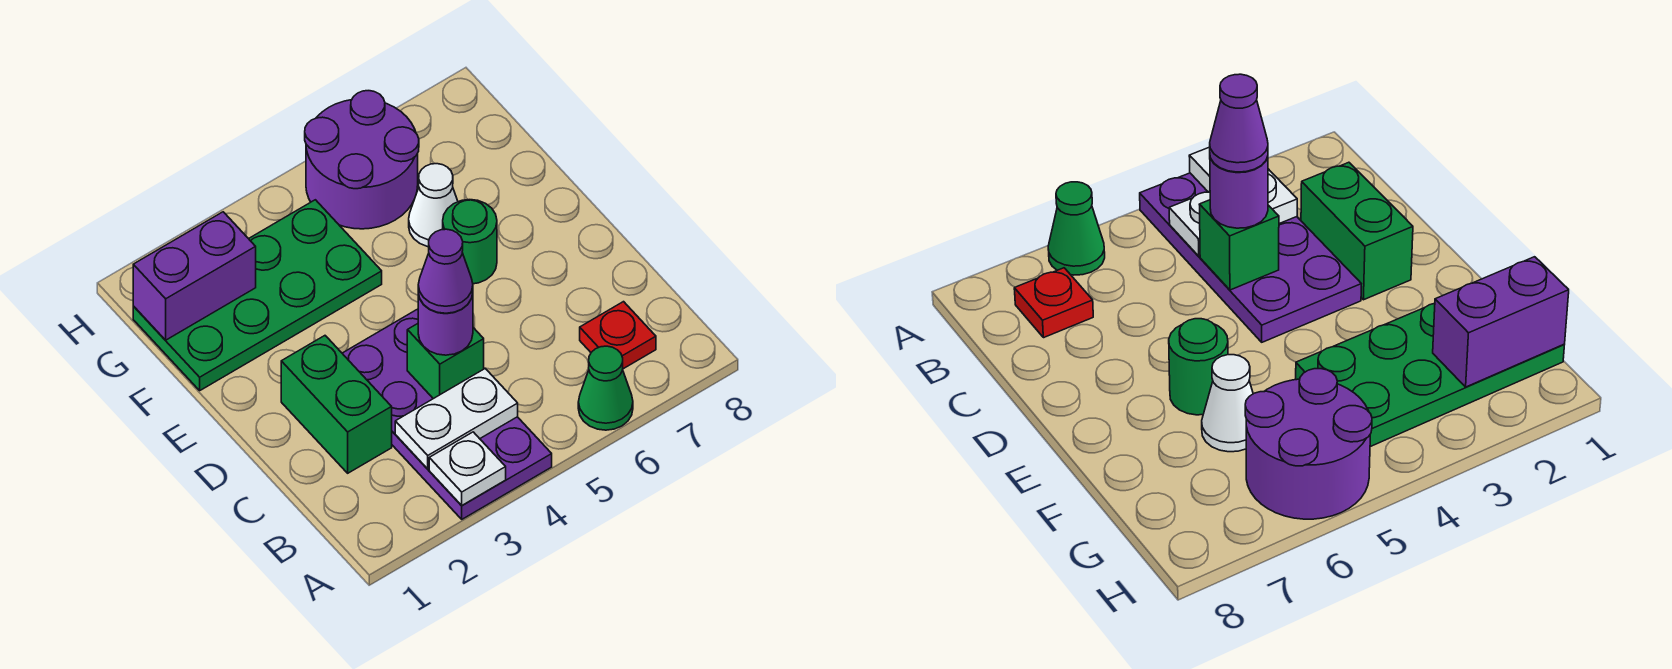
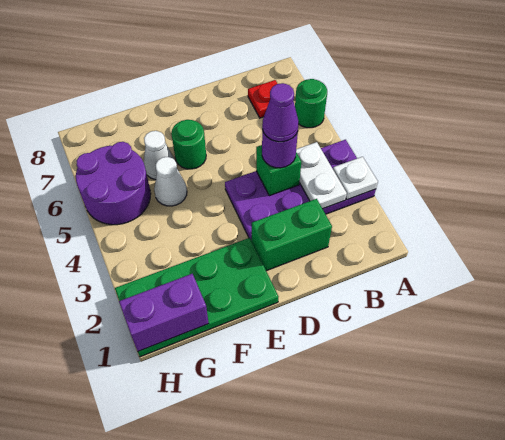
green cone A6 level 1 -> green round brick A6 level 1
green plate F1:G4 level 1 -> green plate E1:H2 level 1
none -> white cone F5 level 1
purple brick G1:G2 level 2 -> purple brick G1:H1 level 2

